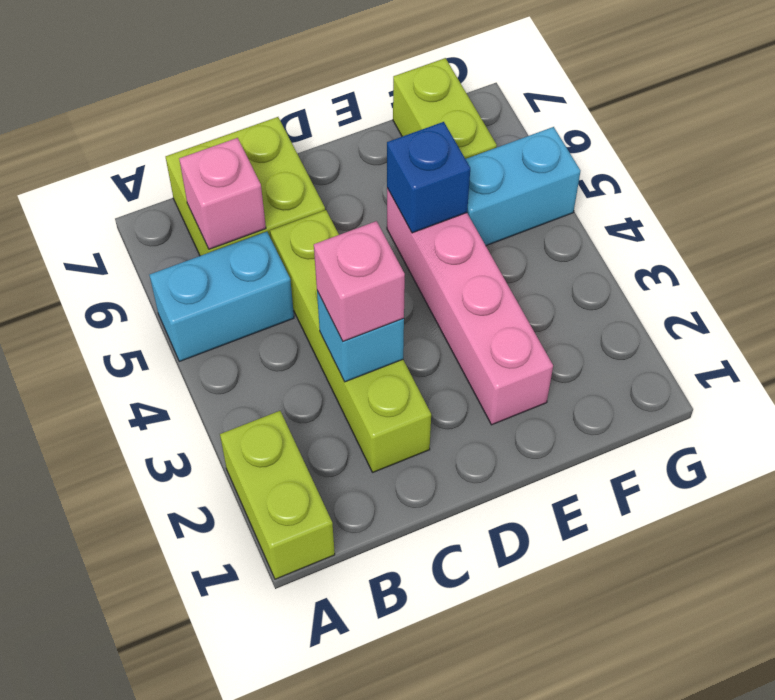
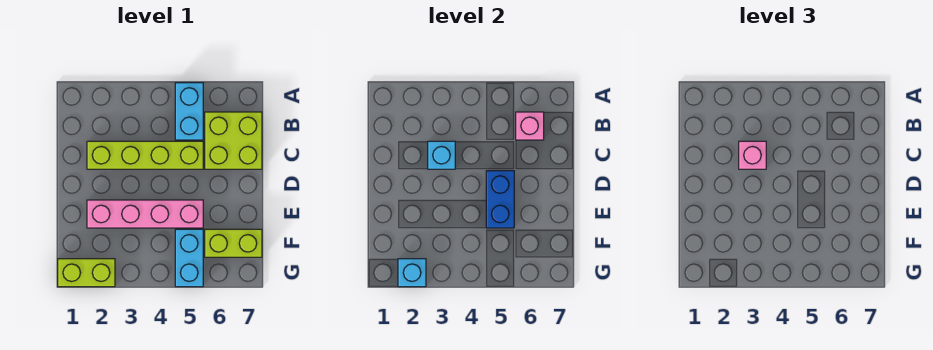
lime brick A1:A2 level 1 -> lime brick G1:G2 level 1
blue brick E5 level 2 -> blue brick D5:E5 level 2
none -> cyan brick G2 level 2

